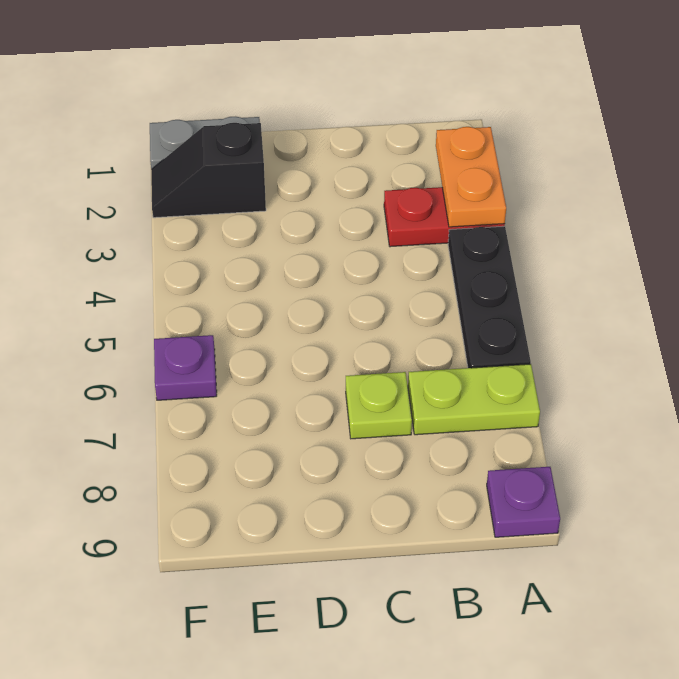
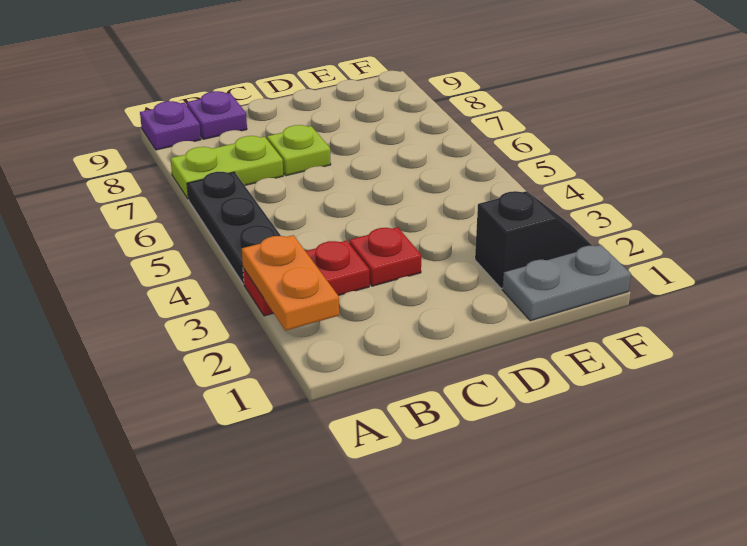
none -> red plate C3 level 1
purple plate F6 level 1 -> purple plate B9 level 1

